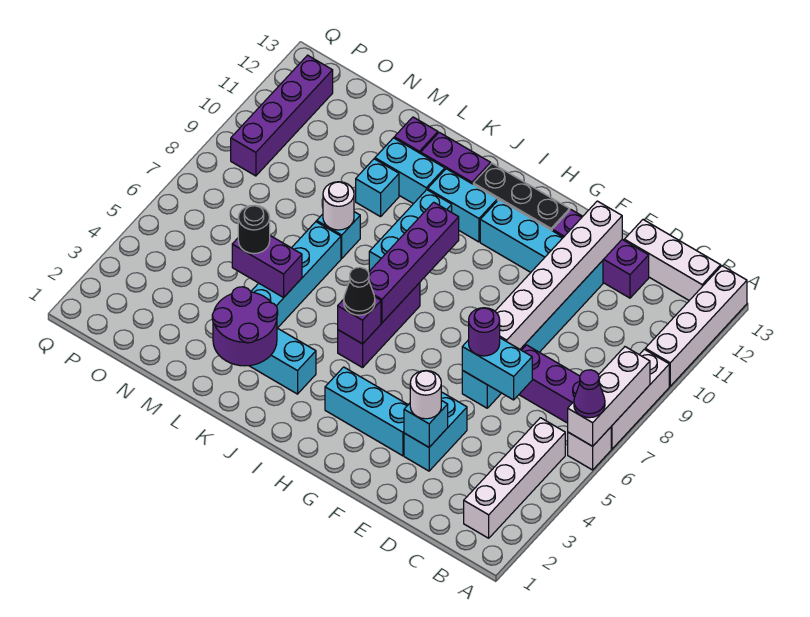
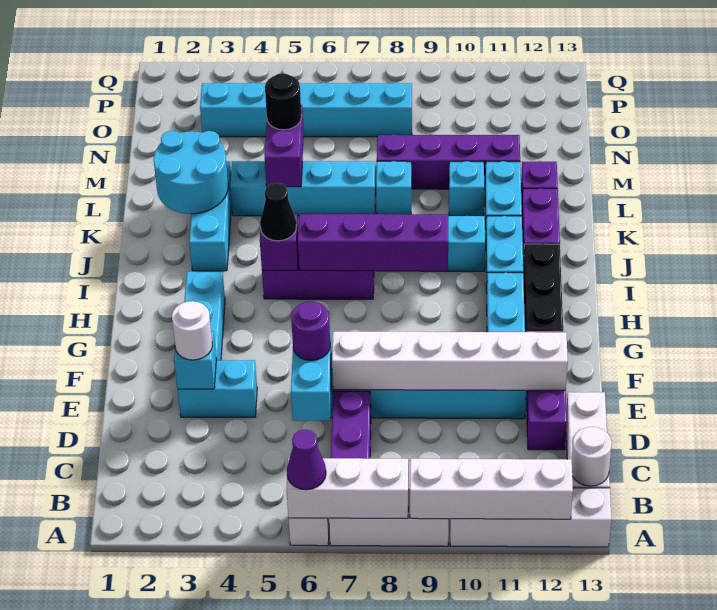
white brick B2:B5 level 1 -> white brick A9:A12 level 2
purple round brick K2:L3 level 2 -> cyan round brick K2:L3 level 2
white round brick L8 level 2 -> white round brick B13 level 2
none -> cyan brick O3:O8 level 1
purple brick P9:P12 level 1 -> purple brick M8:M11 level 1

